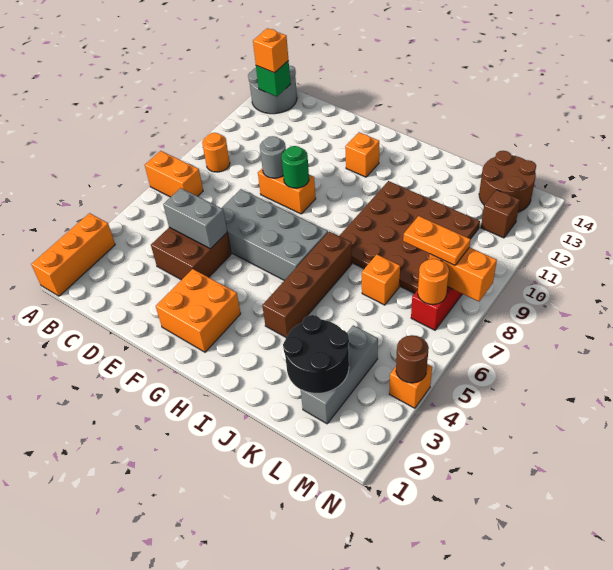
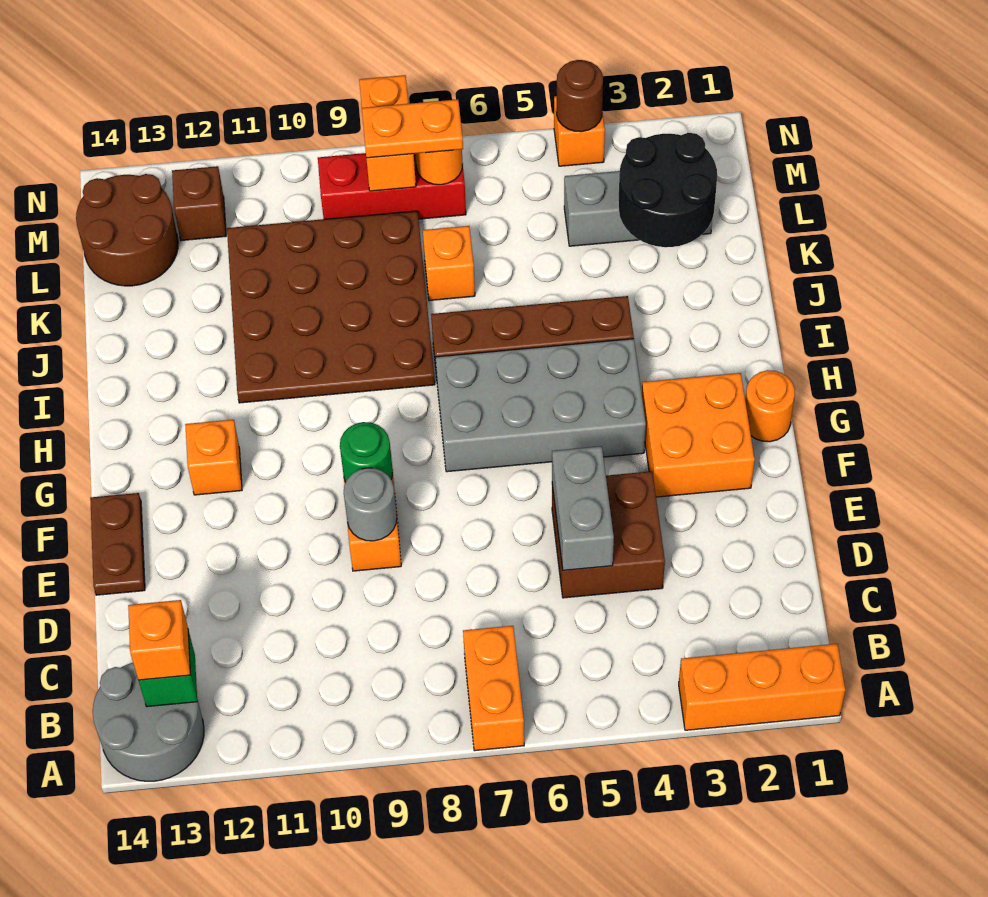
orange round brick B9 level 1 -> orange round brick G1 level 1
grey brick E6:H7 level 1 -> grey brick G4:H7 level 1
none -> brown plate E14:F14 level 1
orange plate L8:M8 level 3 -> orange plate M7:M8 level 3

